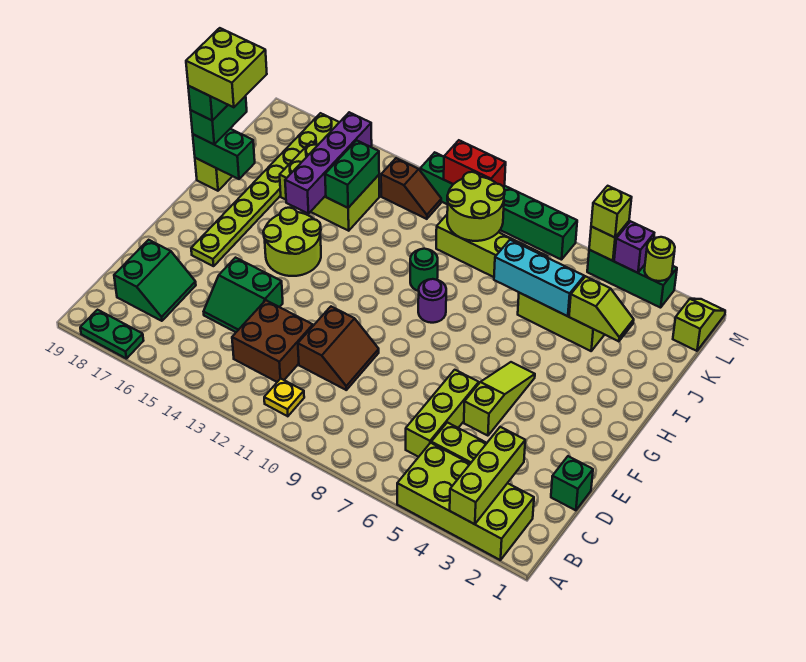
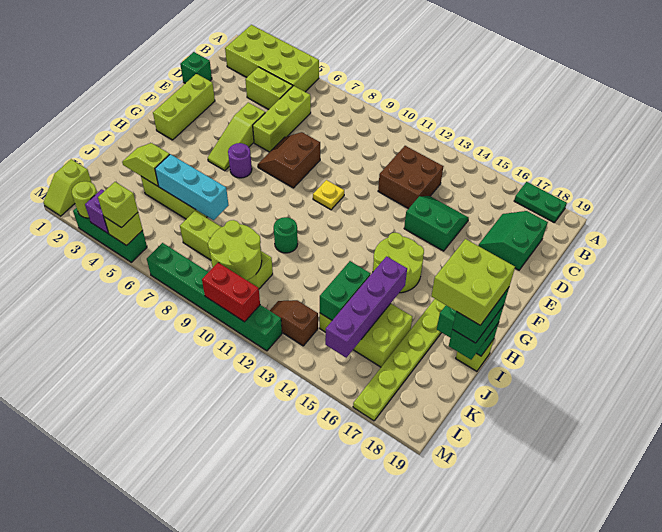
lime brick A3:C3 level 2 -> lime brick E2:G2 level 1
yellow plate B11 level 1 -> yellow plate F10 level 1
brown slope D10:E11 level 1 top 11 -> brown slope E7:F8 level 1 top 8
purple round brick H9 level 1 -> purple round brick G6 level 1

